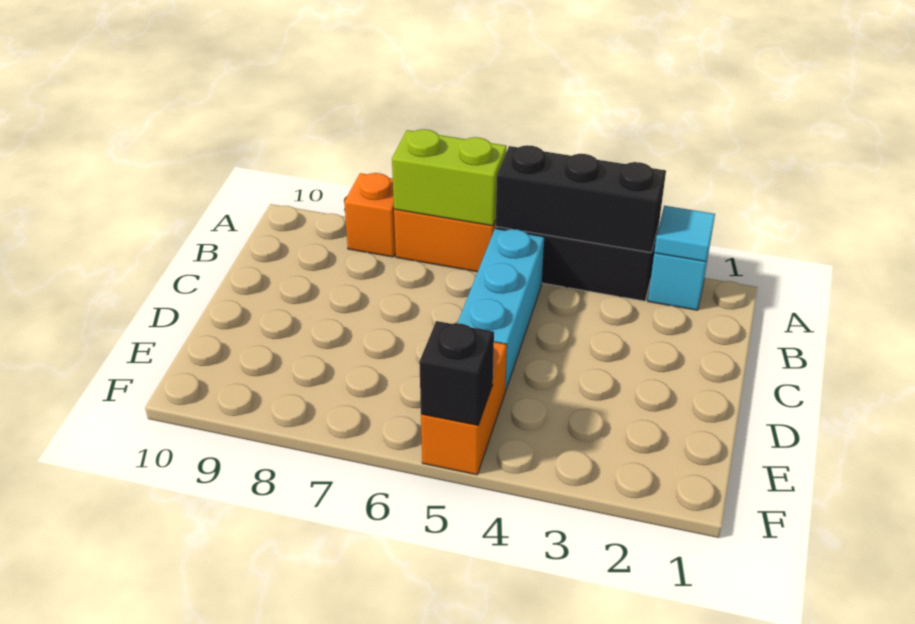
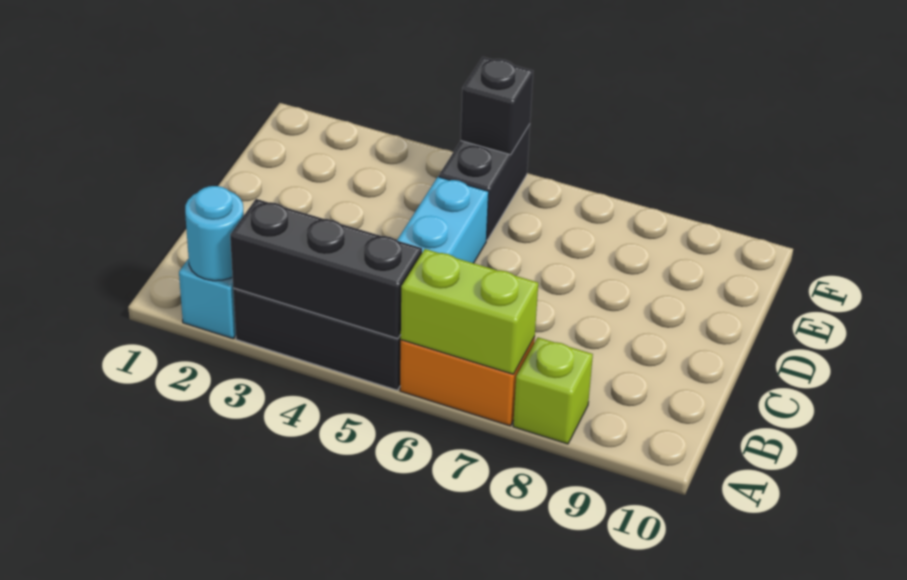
cyan tile A2 level 2 -> cyan round brick A2 level 2
orange brick A8 level 1 -> lime brick A8 level 1
orange brick E5:F5 level 1 -> black brick E5:F5 level 1

